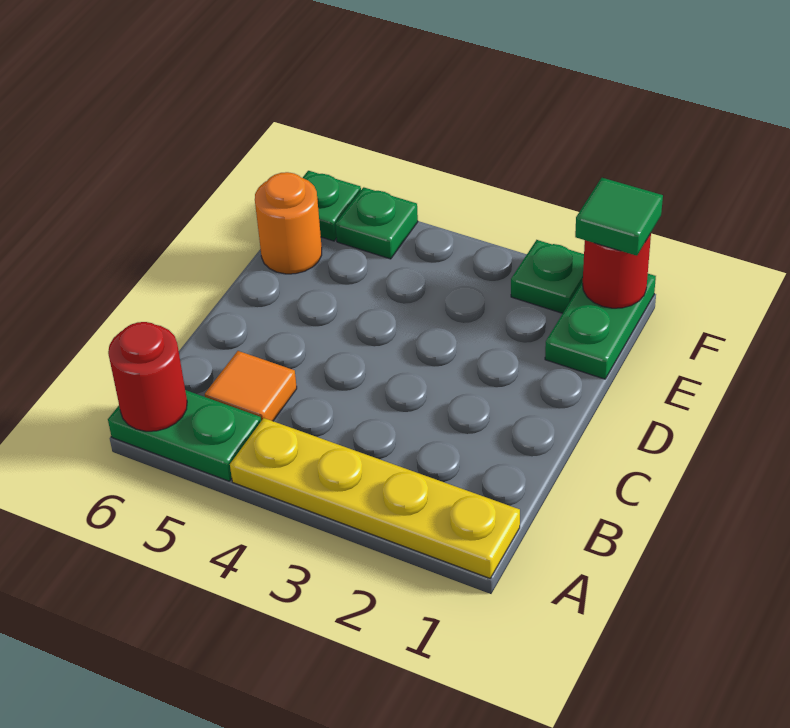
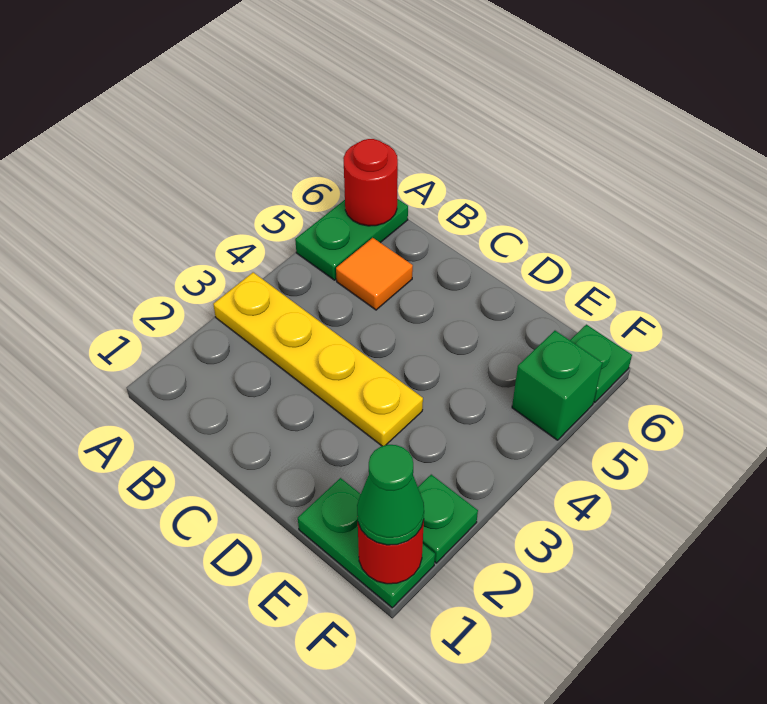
yellow plate A1:A4 level 1 -> yellow plate A3:D3 level 1
orange round brick E6 level 1 -> none
green tile F1 level 3 -> green cone F1 level 3
green plate F5 level 1 -> green brick F5 level 1

